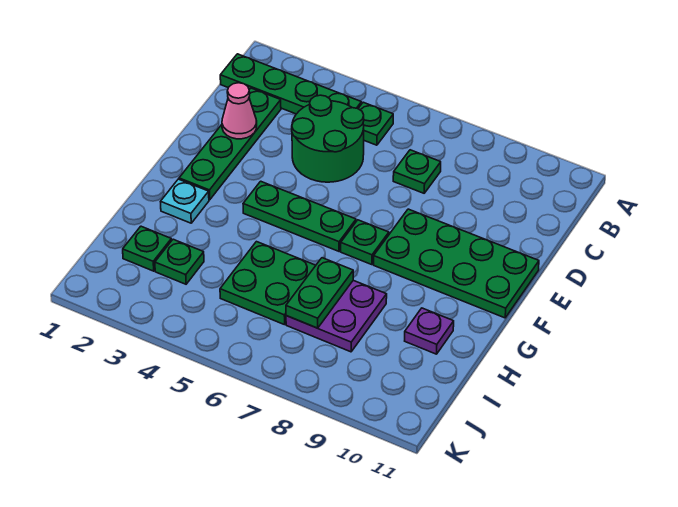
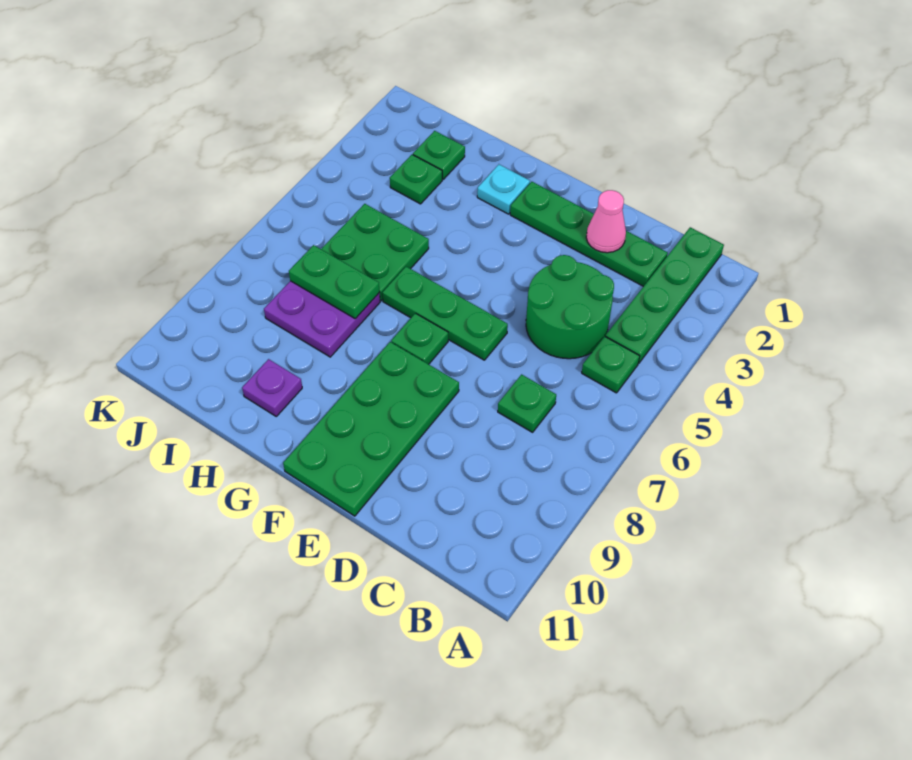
green plate F4:F6 level 1 -> green plate E6:G6 level 1

